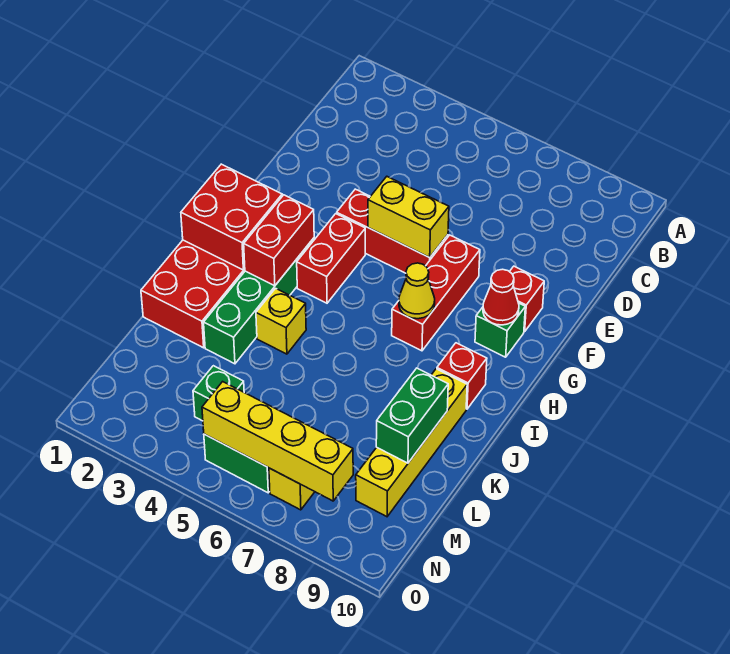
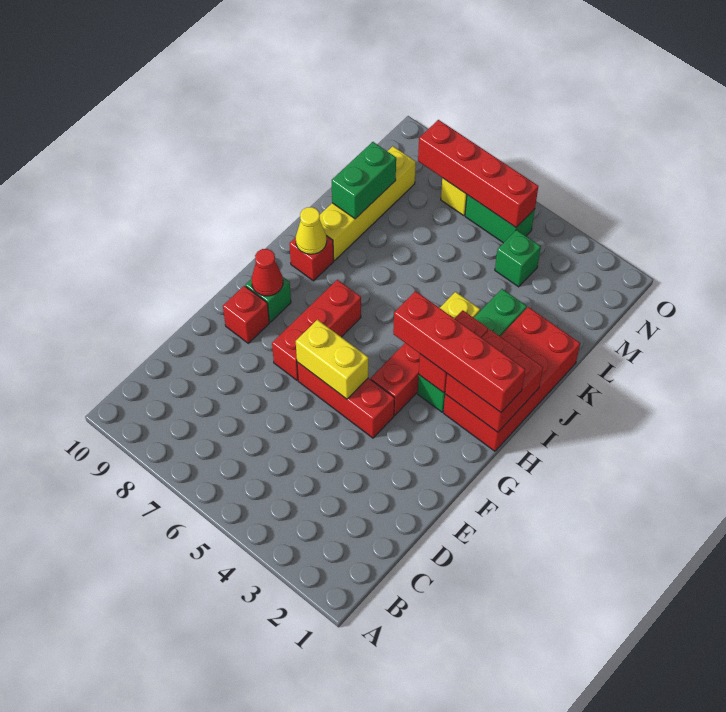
none -> red brick H1:H4 level 3
yellow cone H7 level 2 -> yellow cone I9 level 2
yellow brick N5:N8 level 2 -> red brick N5:N8 level 2

